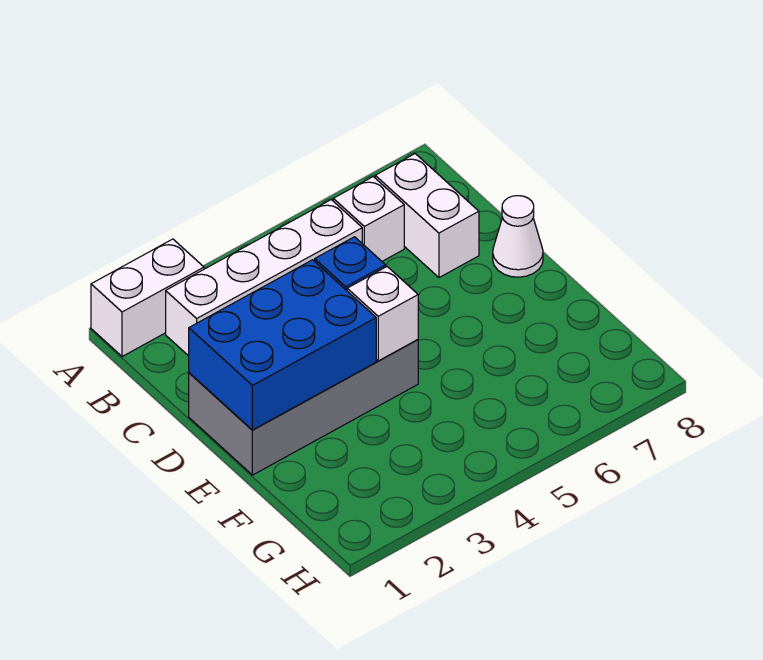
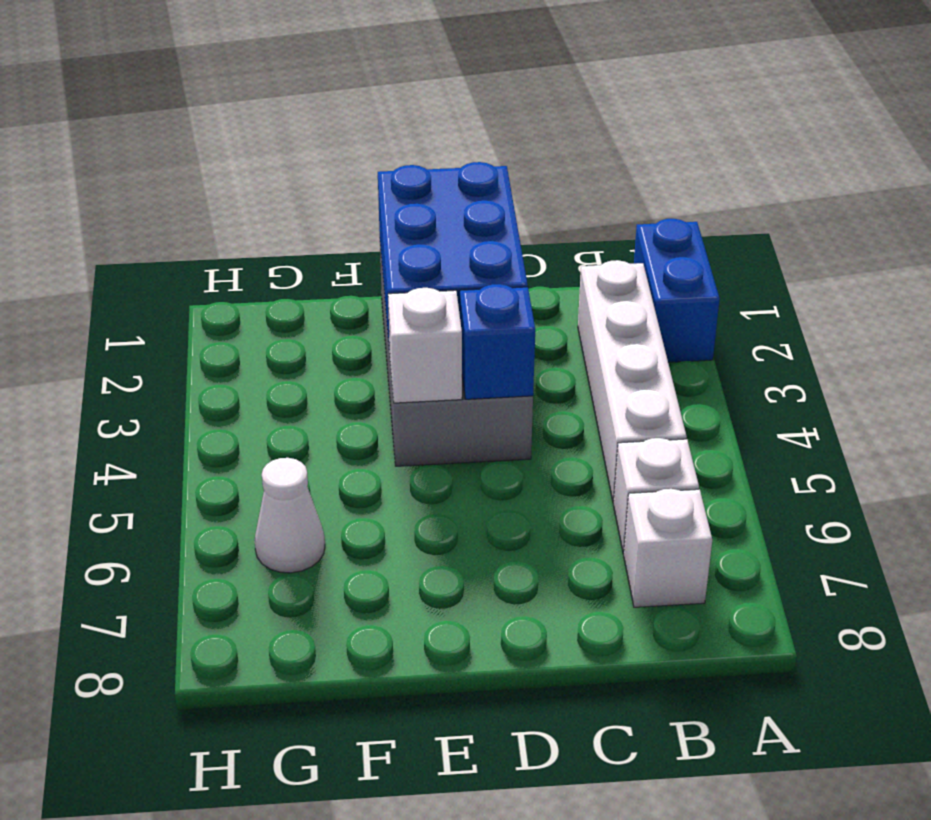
white brick A1:A2 level 1 -> blue brick A1:A2 level 1
white brick B7:C7 level 1 -> white brick B7 level 1
white cone D8 level 1 -> white cone G6 level 1

